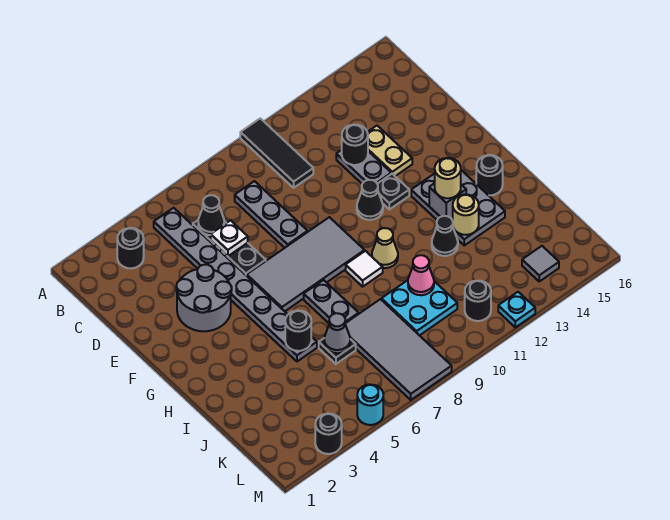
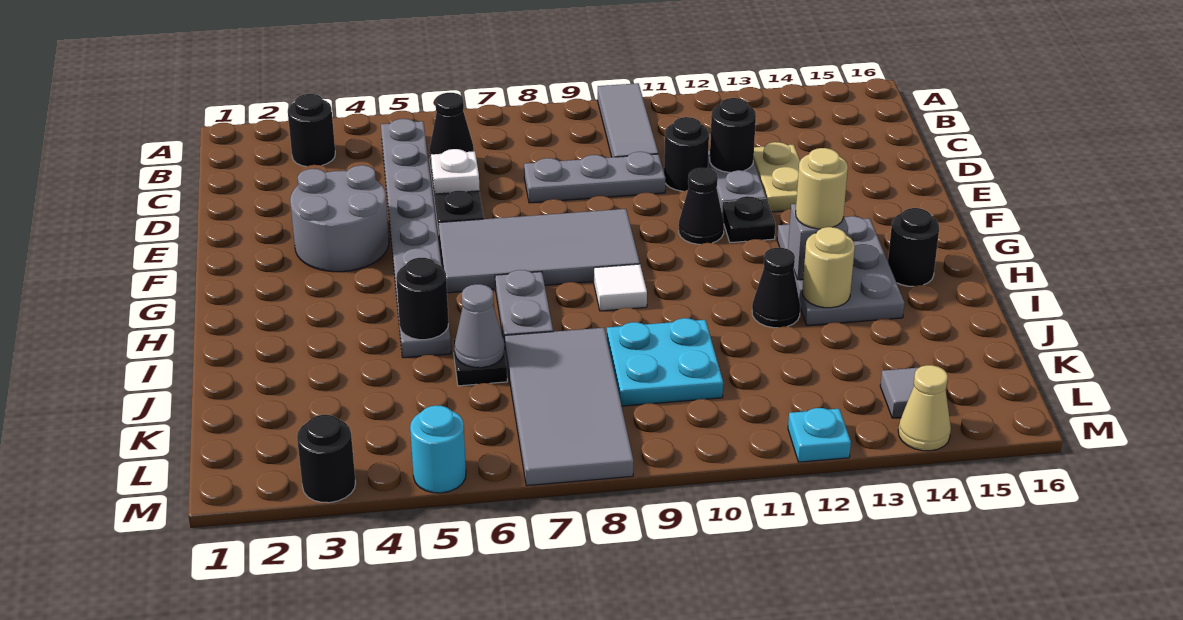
black tile A10:C10 level 1 -> grey tile A10:C10 level 1
grey plate C8:E8 level 1 -> grey plate D8:D10 level 1
tan cone H10 level 1 -> tan cone M14 level 1
pink cone J10 level 2 -> none
black round brick L11 level 1 -> black round brick D11 level 1

